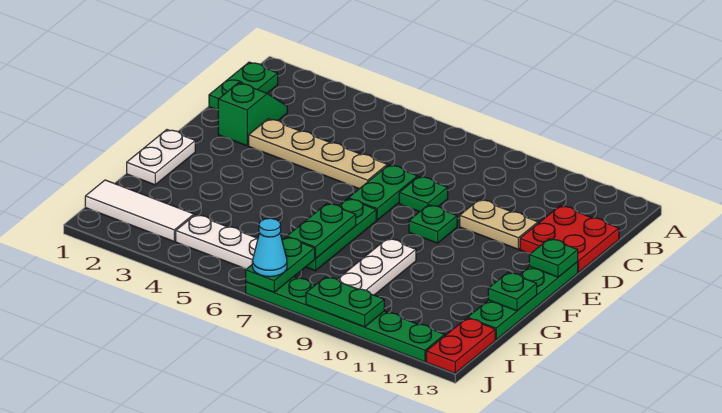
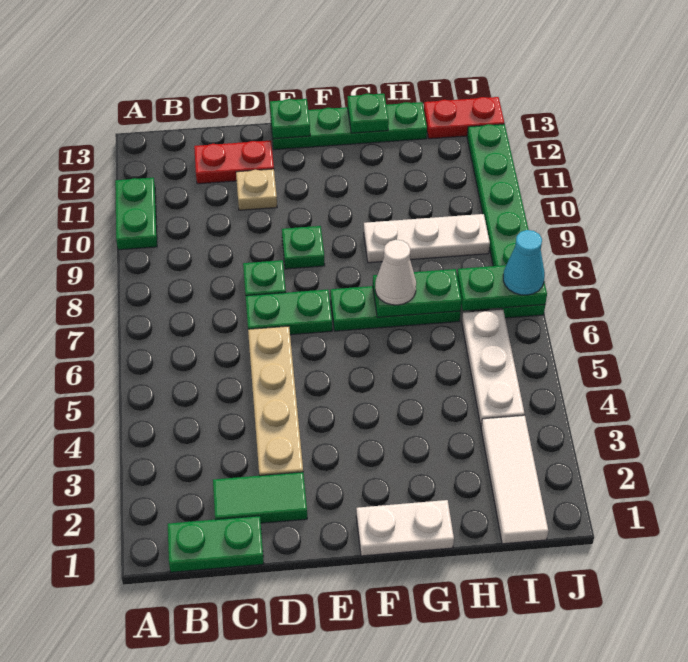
green slope C2:D2 level 1 top D -> green tile C2:D2 level 1
red plate C12:D13 level 1 -> red plate C12:D12 level 1
tan plate D10:D11 level 1 -> tan plate D11 level 1
none -> white cone G7 level 3
green plate J9:J10 level 2 -> green plate A10:A11 level 1

